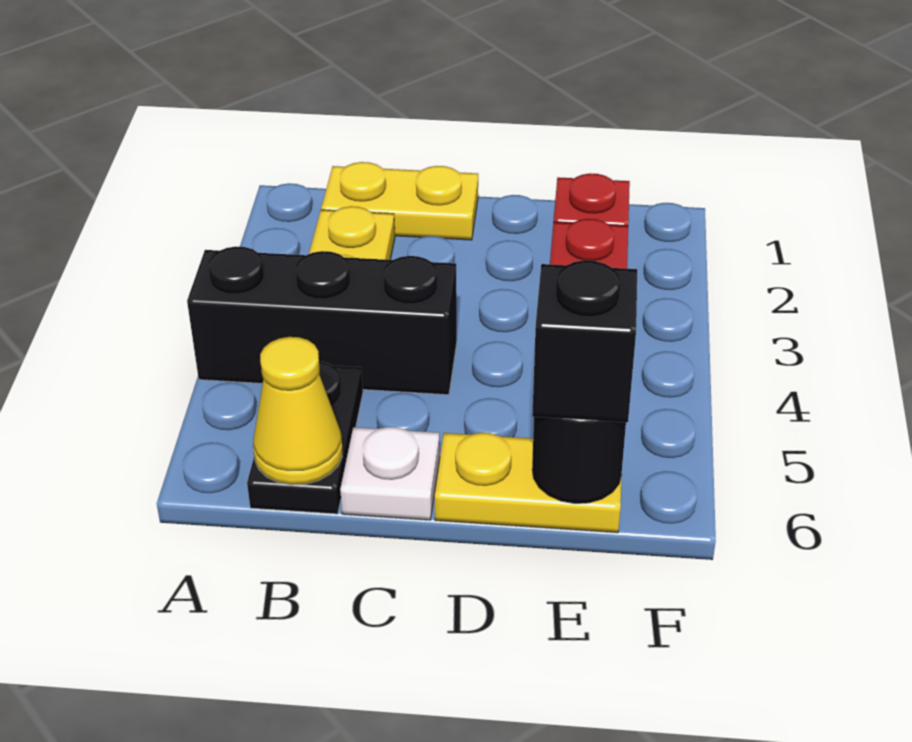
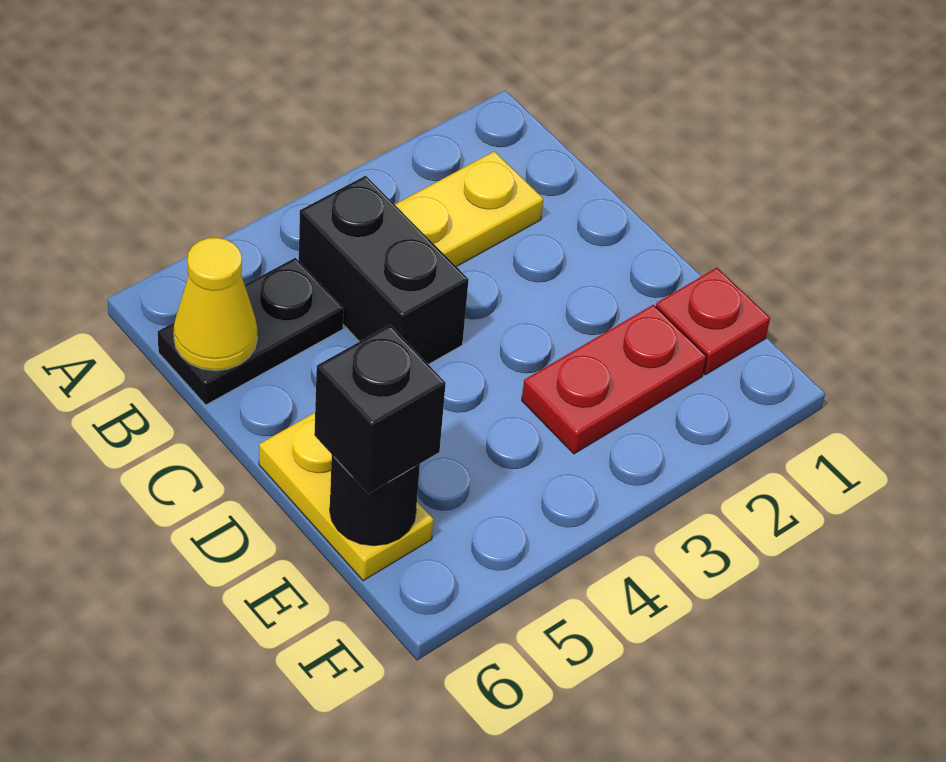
black brick A4:C4 level 1 -> black brick B4:C4 level 1
yellow plate B1:C1 level 1 -> none
white plate C6 level 1 -> none

